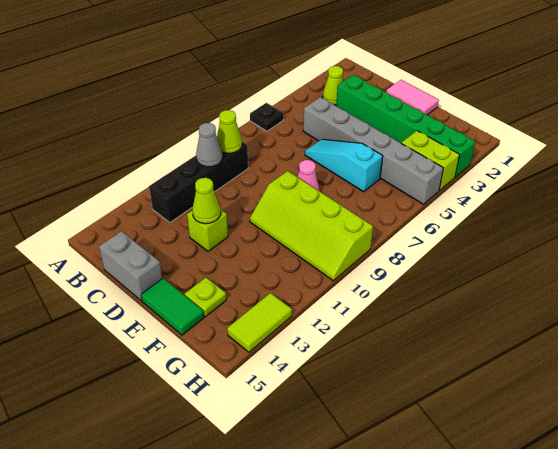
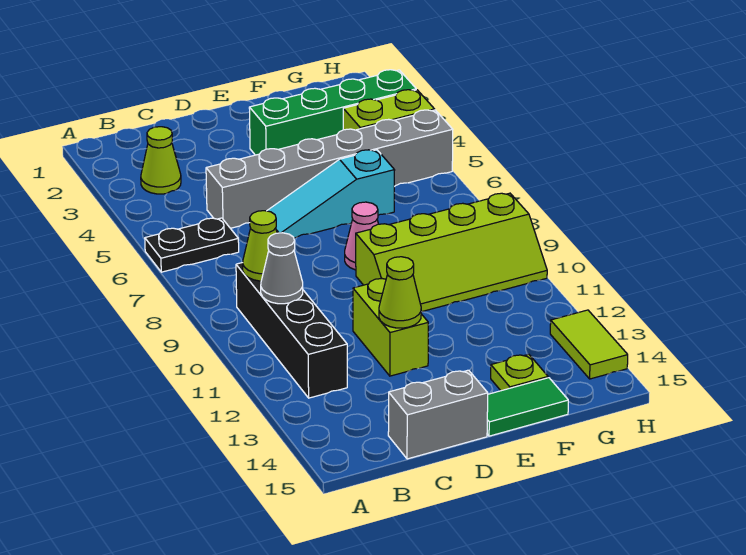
black plate A6 level 1 -> black plate A6:B6 level 1
green brick C3:H3 level 1 -> green brick E3:H3 level 1
pink tile D1:E1 level 1 -> none
lime brick D12 level 1 -> lime brick D11:D12 level 1

